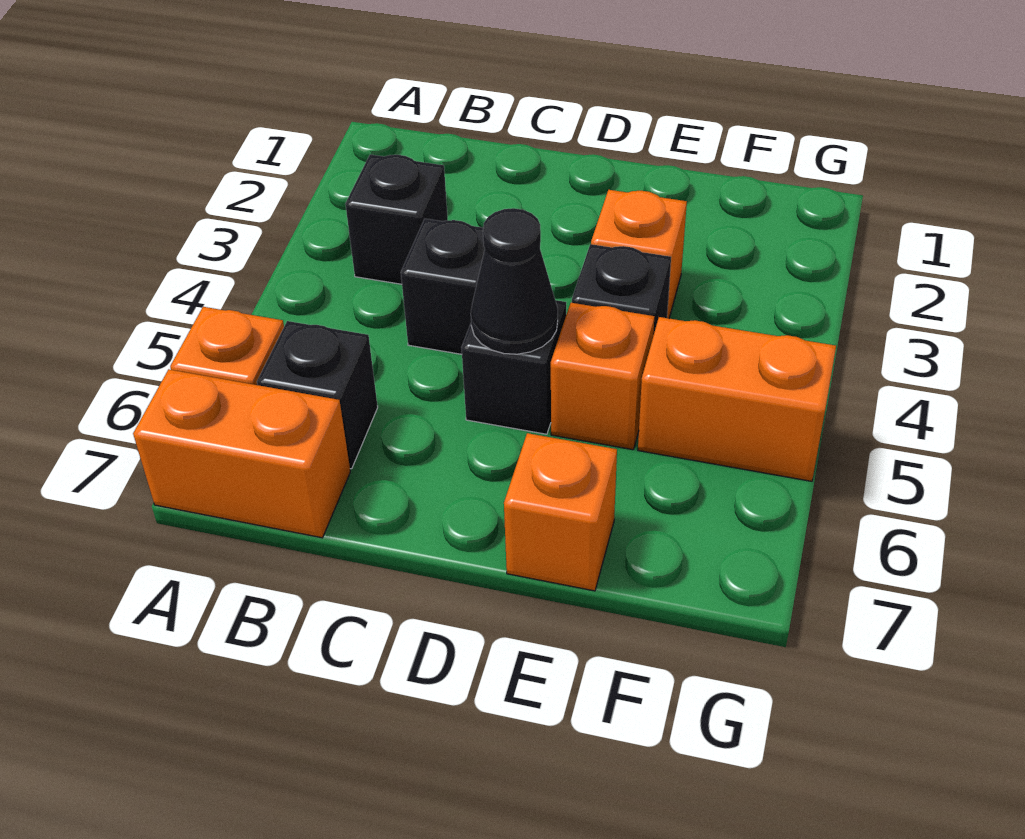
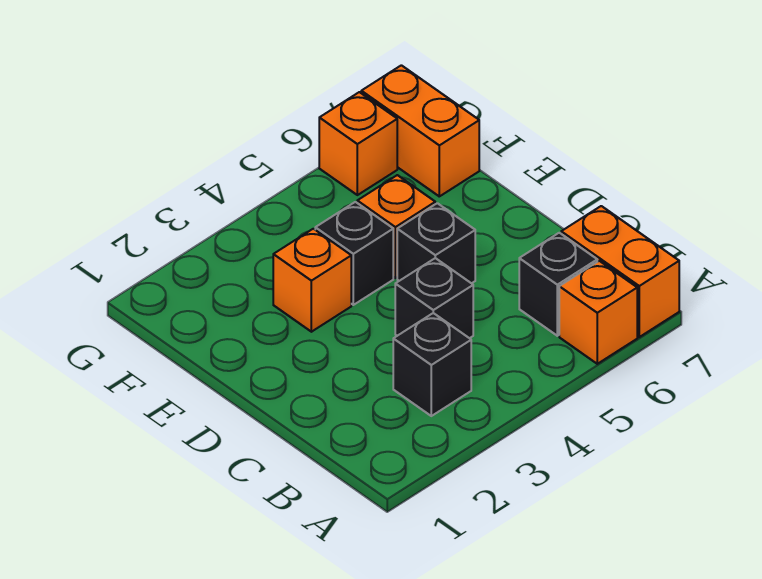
black cone D5 level 2 -> none
orange brick E7 level 1 -> orange brick G6 level 1
orange brick F5:G5 level 1 -> orange brick F7:G7 level 1

